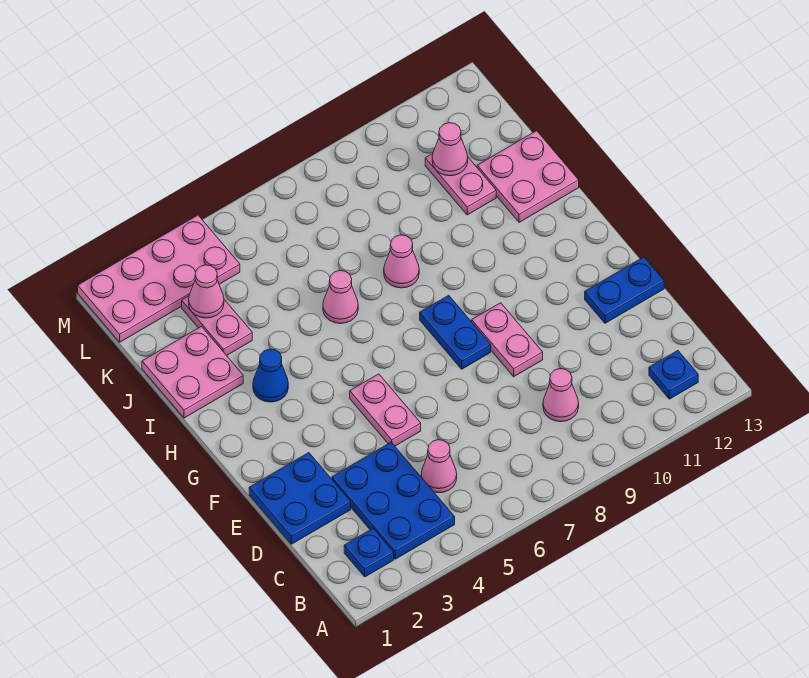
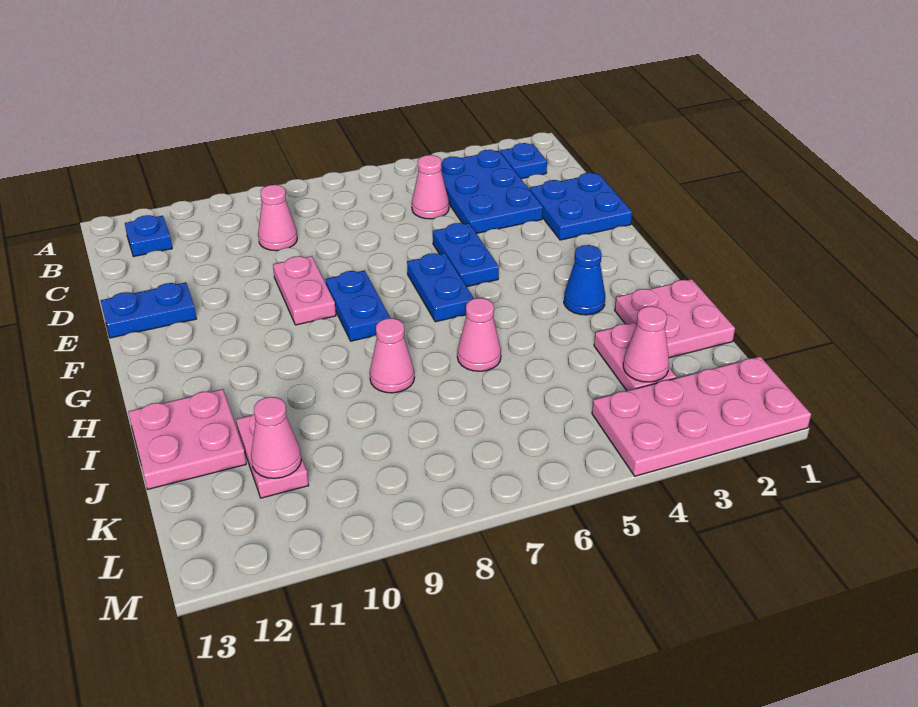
pink plate E5:F5 level 1 -> blue plate E5:F5 level 1
none -> blue plate F6:G6 level 1

